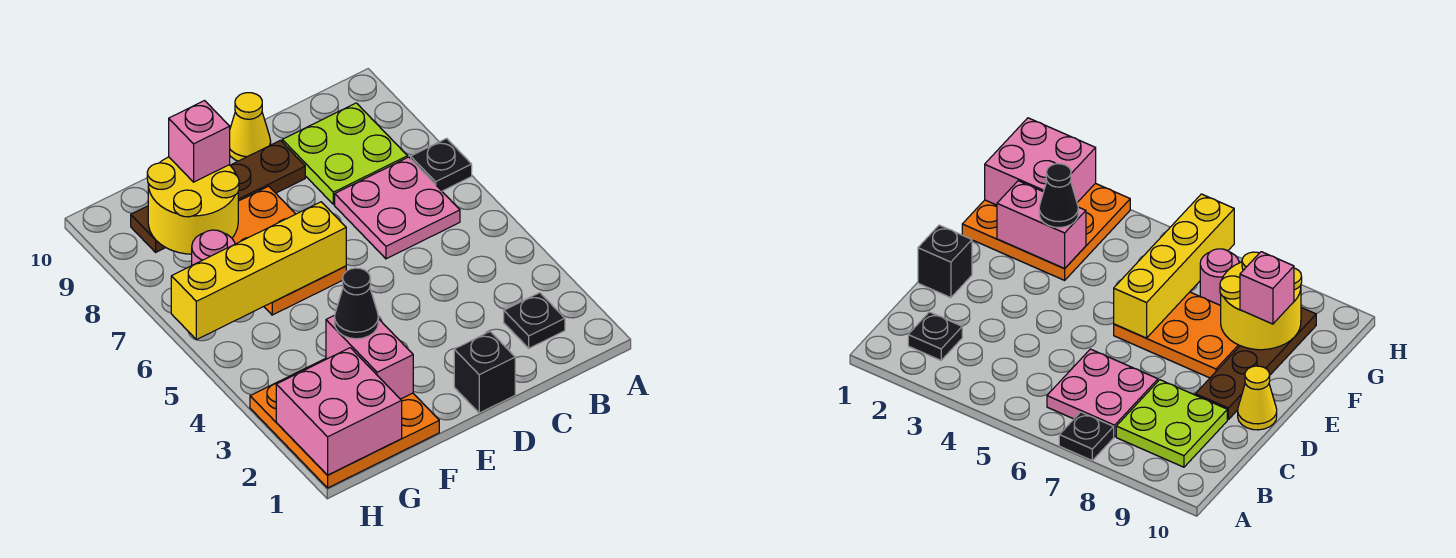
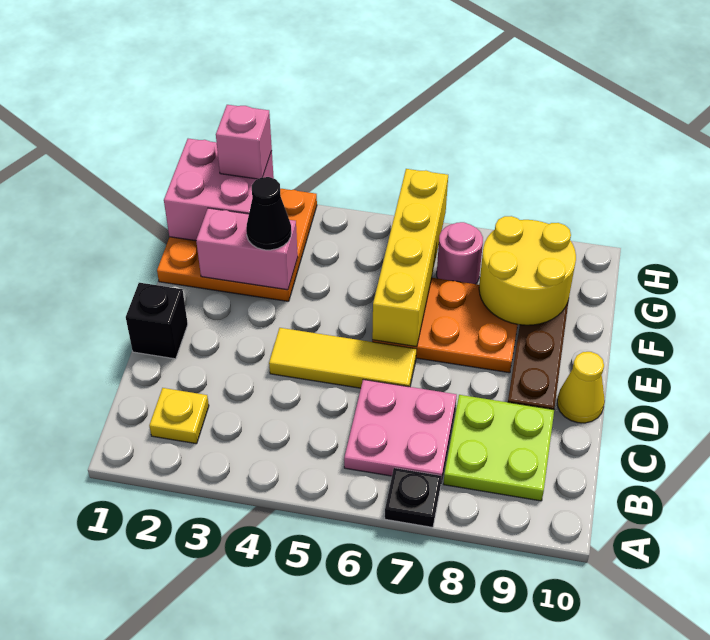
black plate B2 level 1 -> yellow plate B2 level 1
none -> yellow tile D4:D6 level 1
pink brick F9 level 3 -> pink brick H2 level 3

